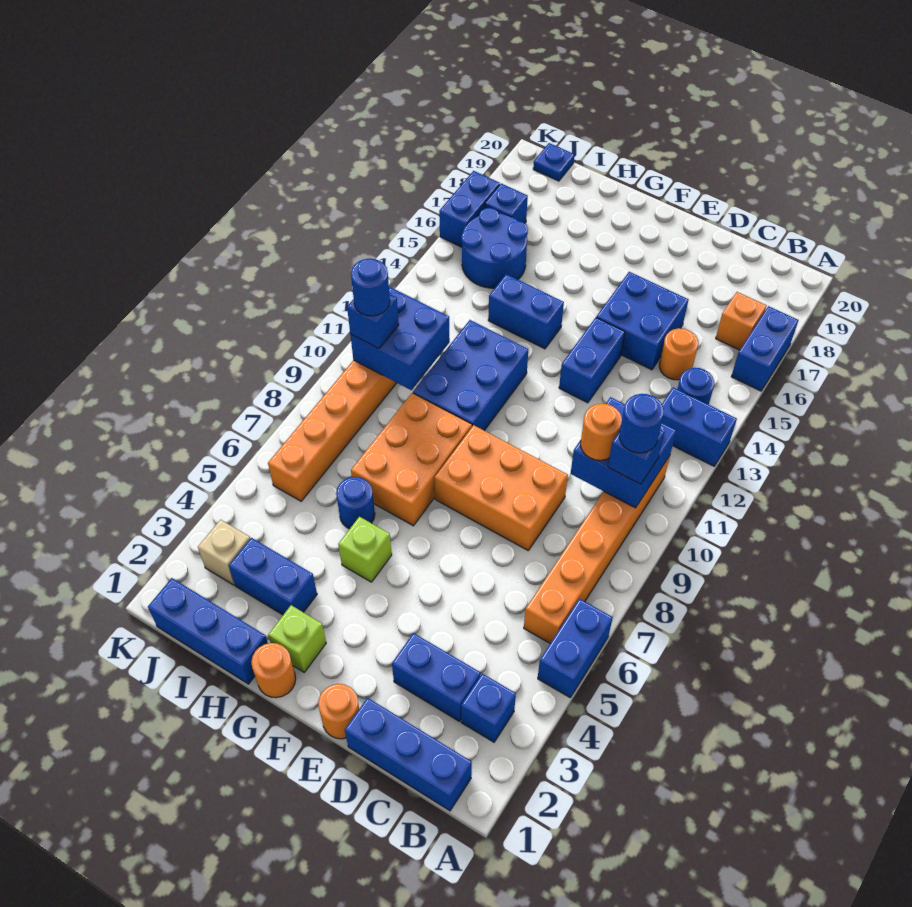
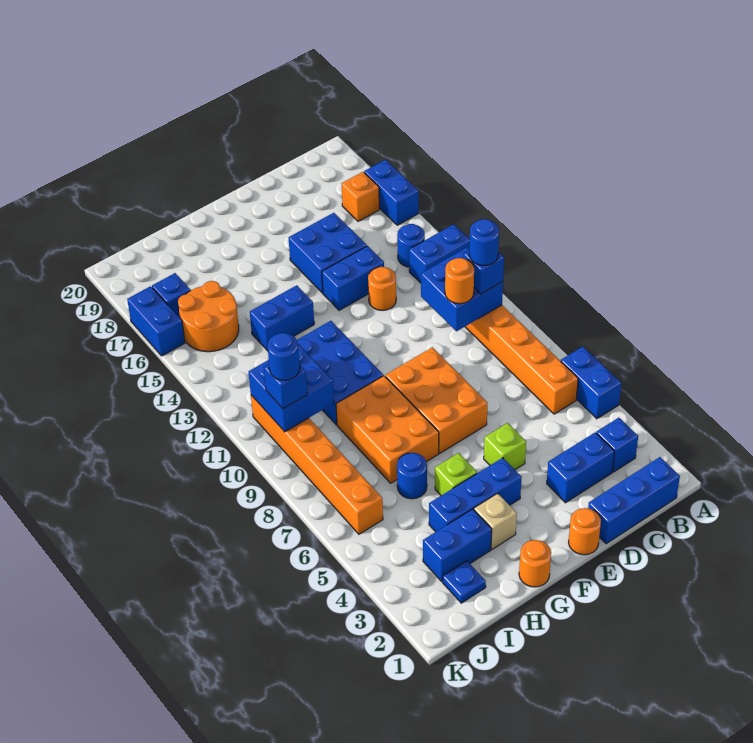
orange round brick C15 level 1 -> orange round brick D13 level 1
orange brick D8:F9 level 1 -> orange brick E7:F9 level 1
blue brick E13:E14 level 1 -> blue brick D14:E14 level 1
lime brick G2 level 1 -> lime brick E5 level 1
blue brick H1:J1 level 1 -> blue brick F4:H4 level 1
blue round brick I15:J16 level 1 -> orange round brick I15:J16 level 1
tan brick J3 level 1 -> tan brick G3 level 1
blue plate J20 level 1 -> blue plate I2 level 1

